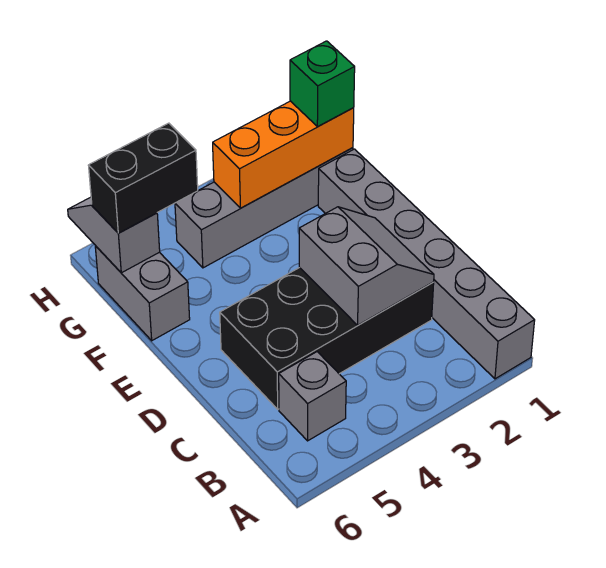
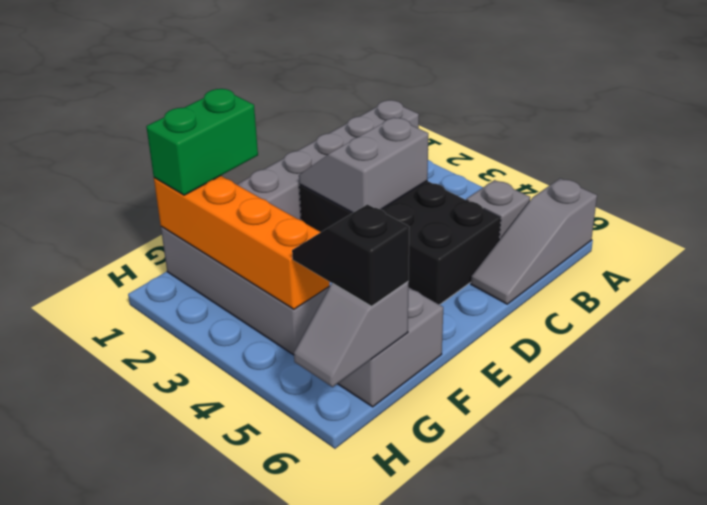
none -> grey slope A6:C6 level 1 top A
orange brick G1:G3 level 2 -> orange brick G1:G4 level 2
green brick G1 level 3 -> green brick F1:G1 level 3
black brick G5:G6 level 3 -> black slope G5:G6 level 3 top 6

